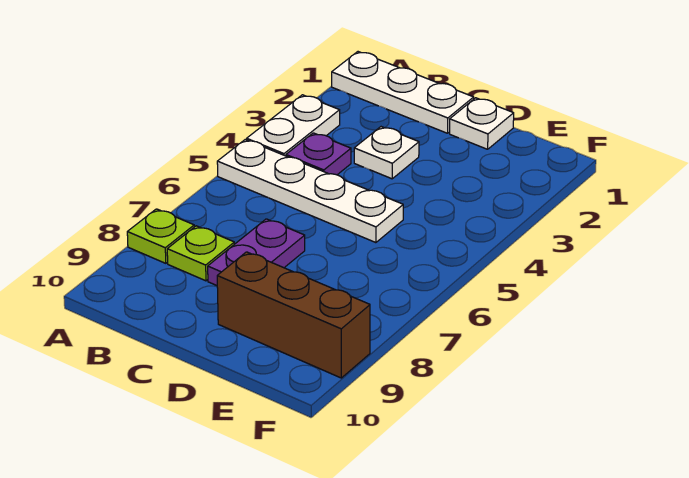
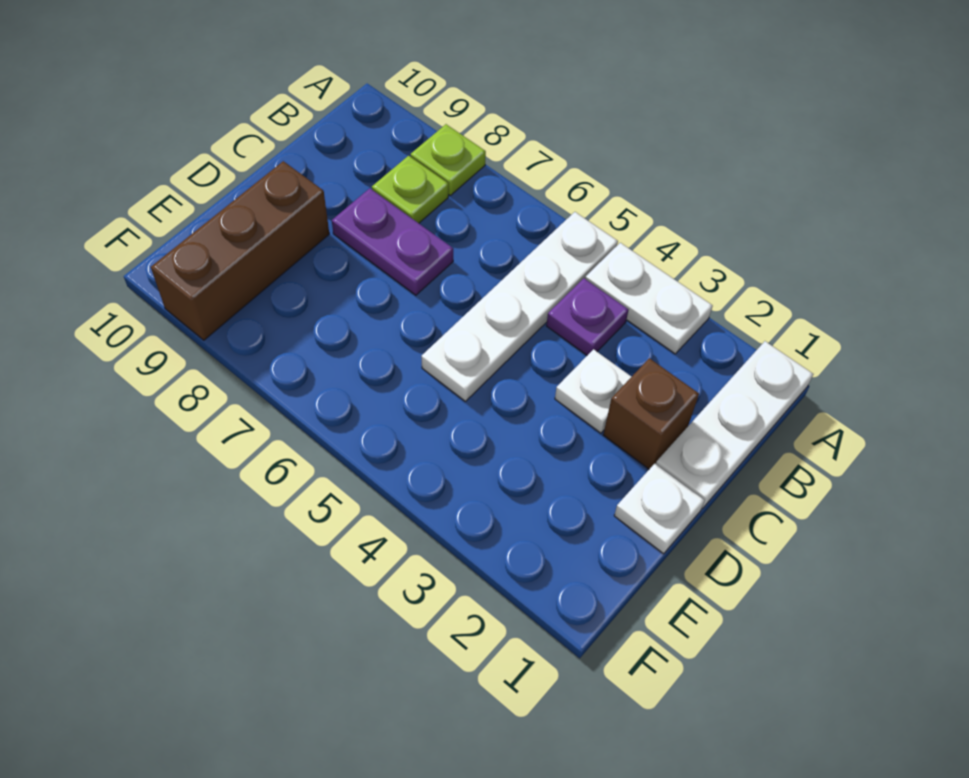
none -> brown brick C2 level 1

